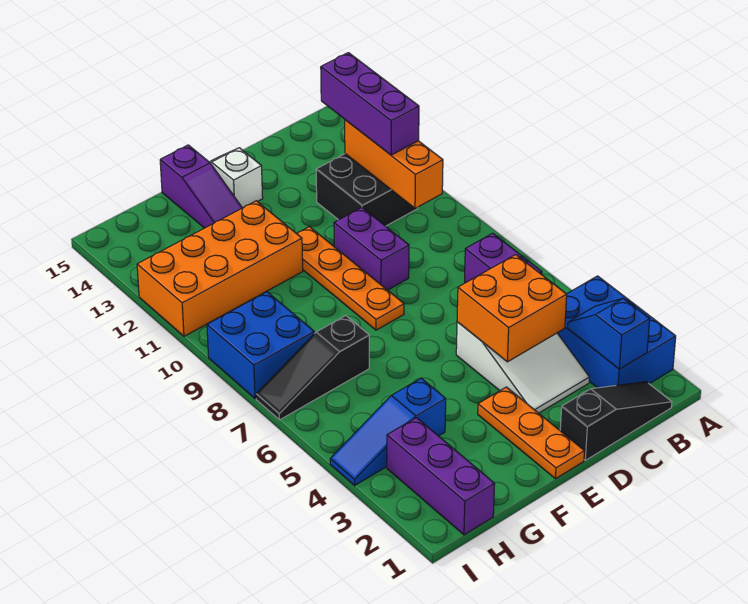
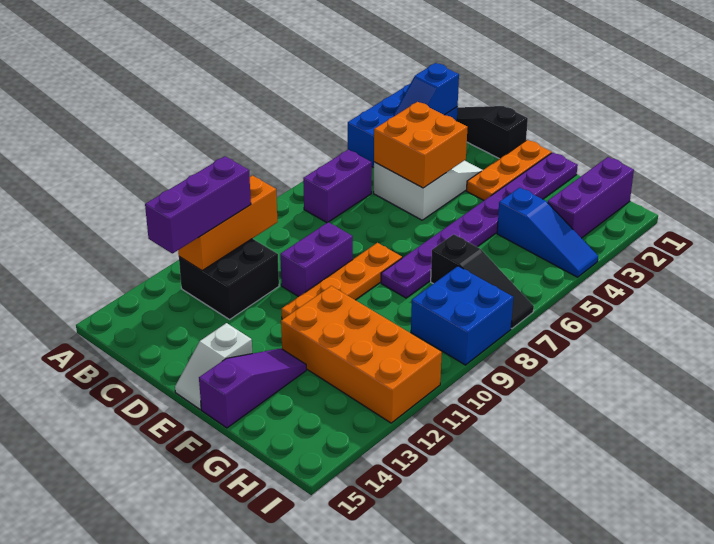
none -> purple plate F1:F8 level 1

